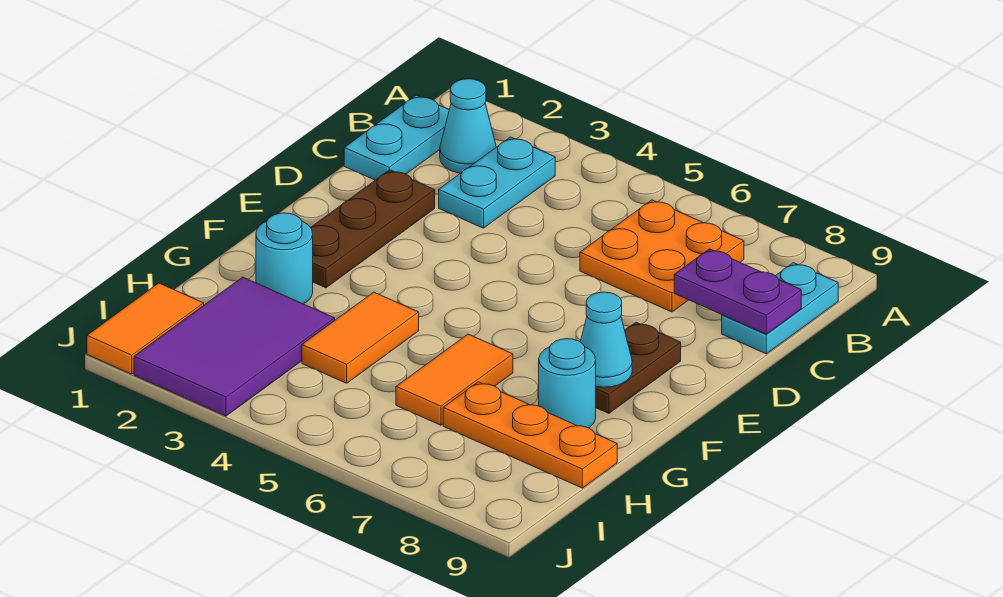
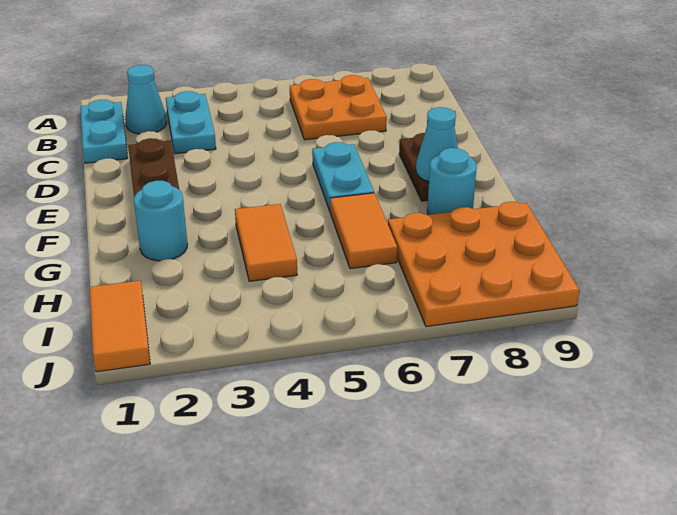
cyan plate B9:C9 level 1 -> cyan plate E6:F6 level 1
purple plate C8:C9 level 2 -> none
purple tile H2:J3 level 1 -> none
orange plate H7:H9 level 1 -> orange plate H7:J9 level 1

